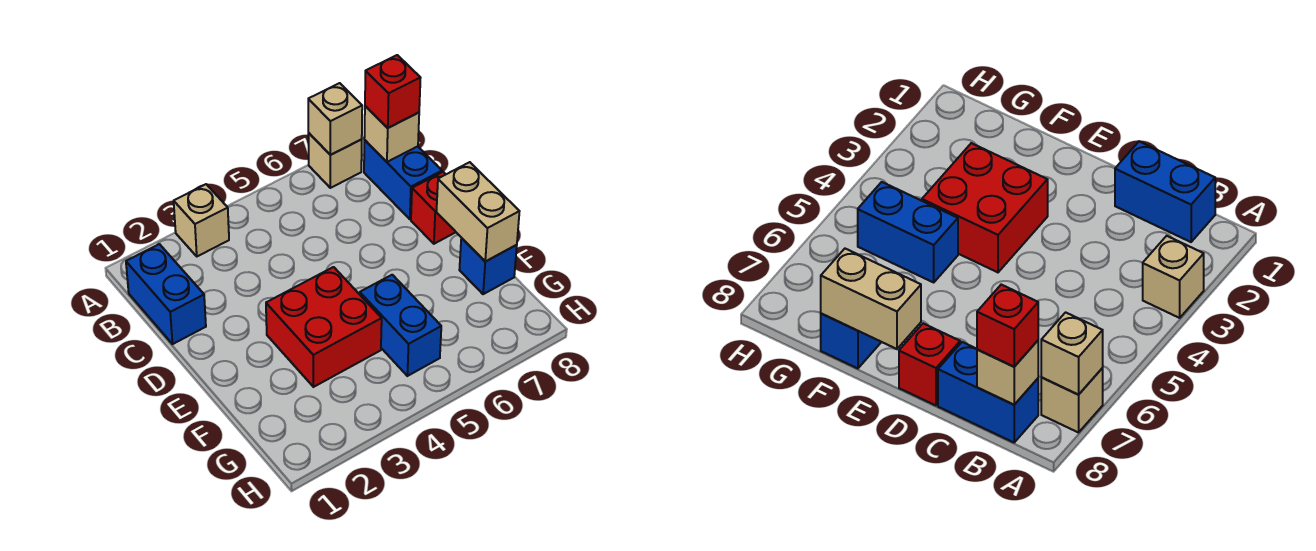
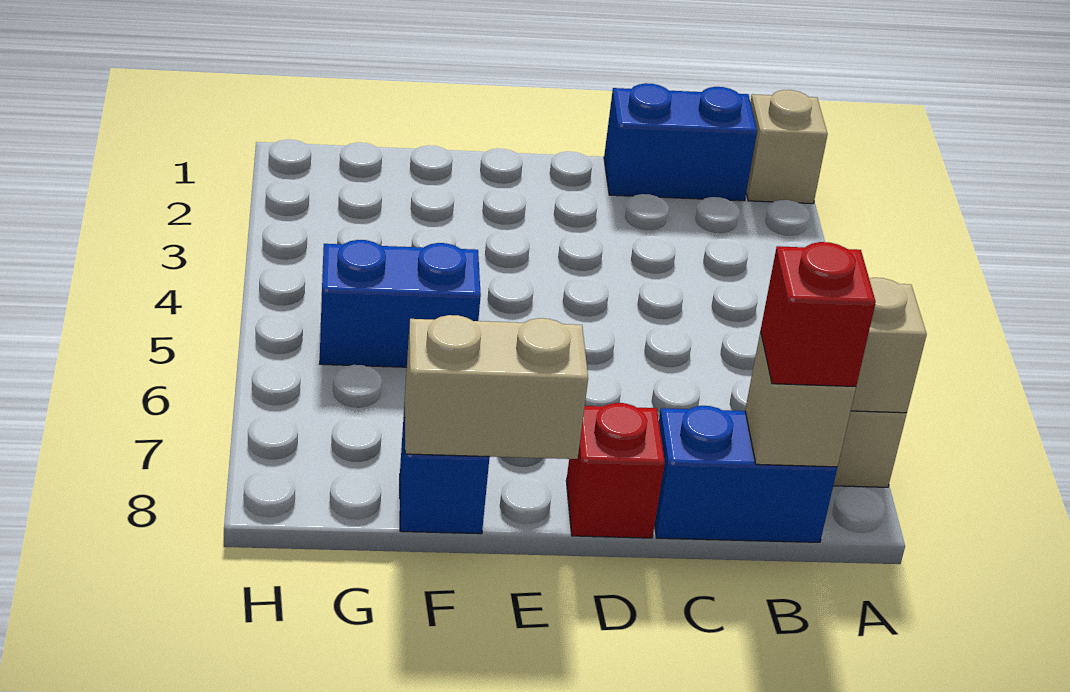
tan brick A3 level 1 -> tan brick A1 level 1
red brick E3:F4 level 1 -> none

